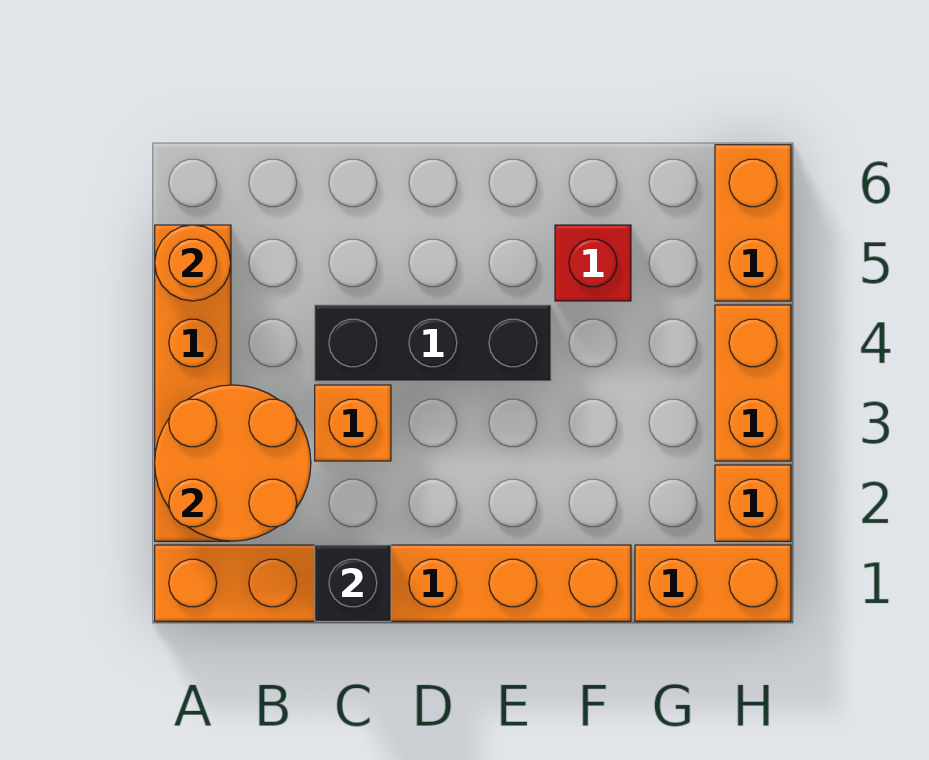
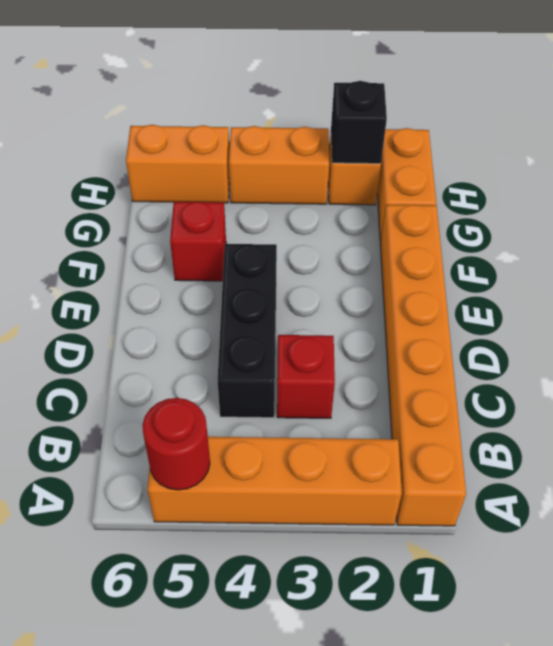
orange round brick A2:B3 level 2 -> none
orange round brick A5 level 2 -> red round brick A5 level 2
black brick C1 level 2 -> black brick H2 level 2
orange brick C3 level 1 -> red brick C3 level 1

